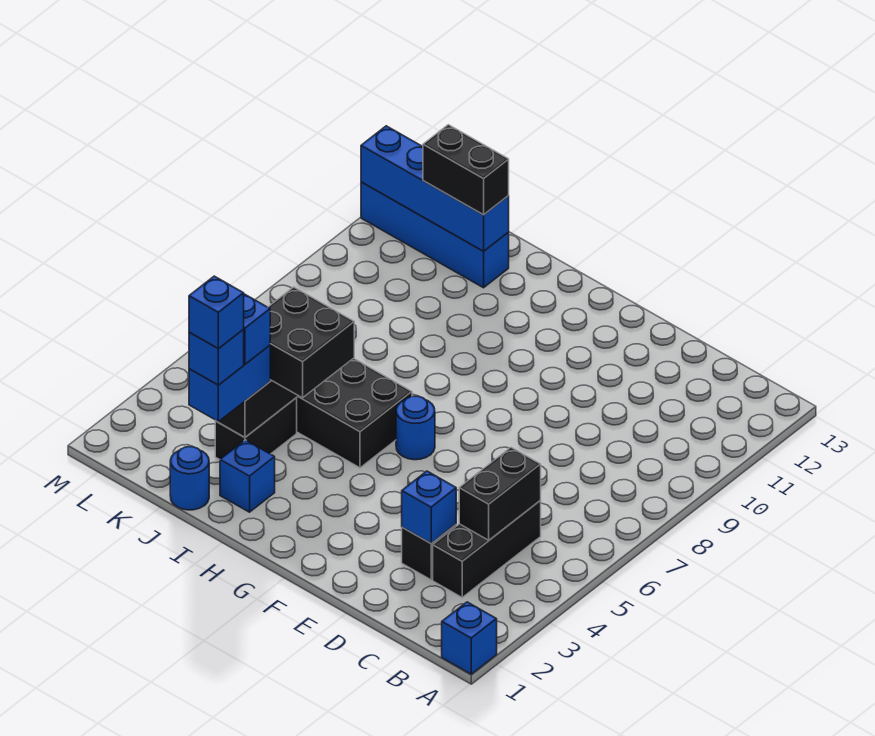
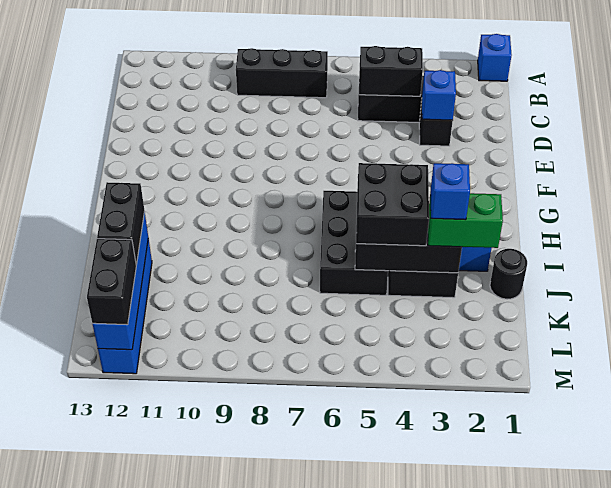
none -> black brick B7:B9 level 1
blue round brick G6 level 1 -> none
blue round brick J1 level 1 -> black round brick J1 level 1
blue brick J2:J3 level 3 -> green brick J2:J3 level 3
blue brick J2 level 4 -> none
blue brick J2 level 5 -> none
none -> black brick L12:M12 level 3

